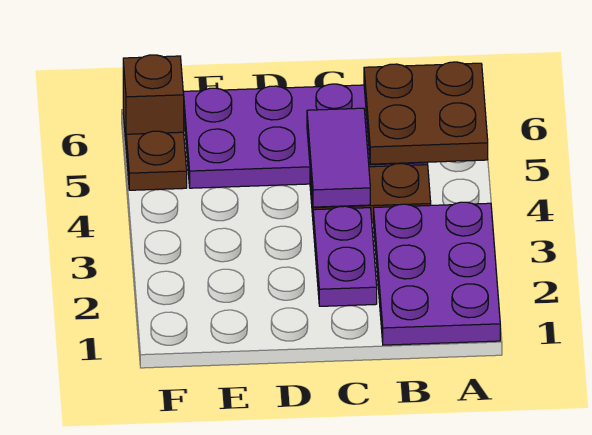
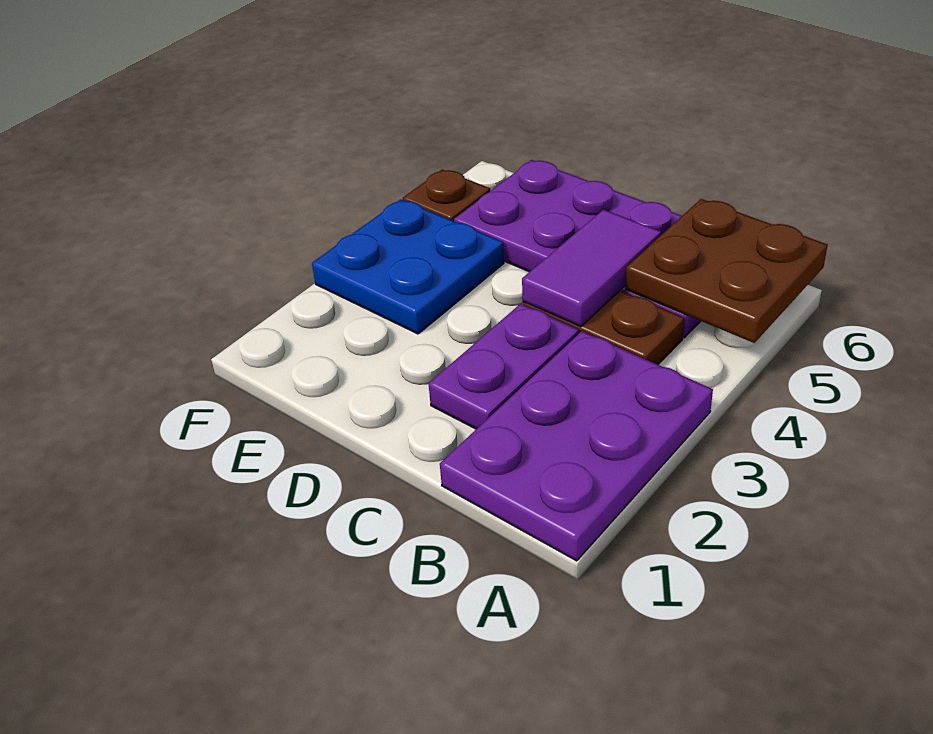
none -> blue plate E3:F4 level 1
brown brick F6 level 1 -> none

